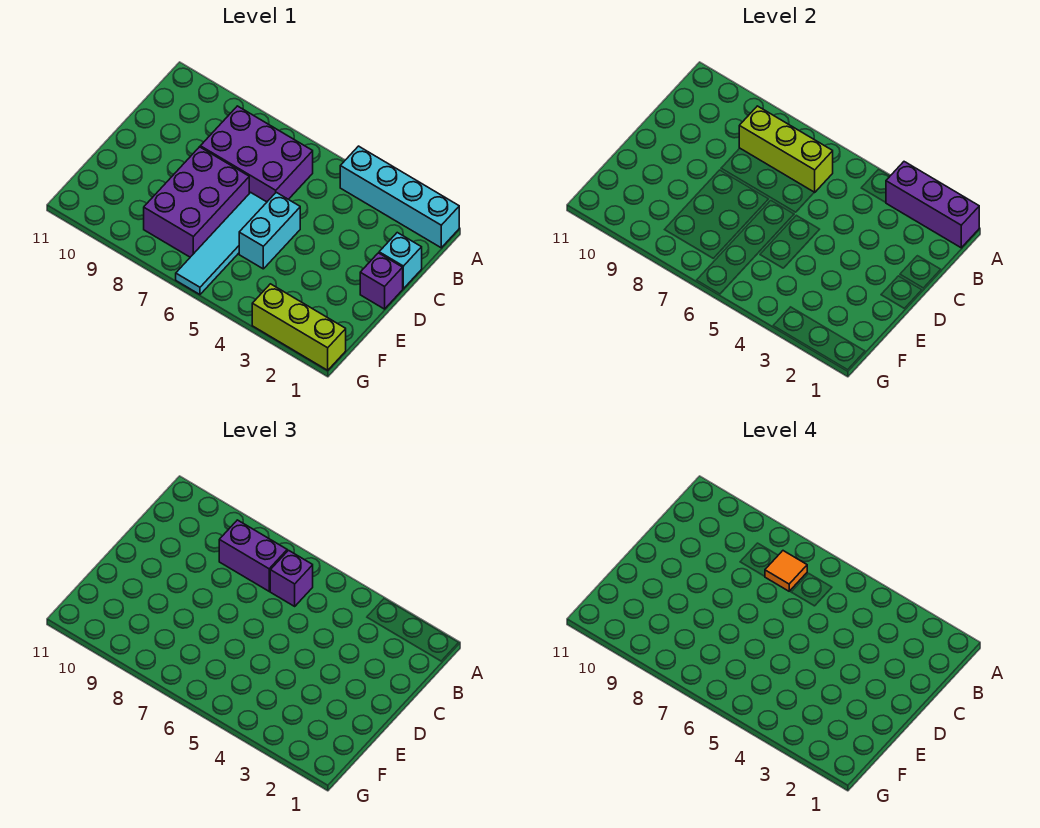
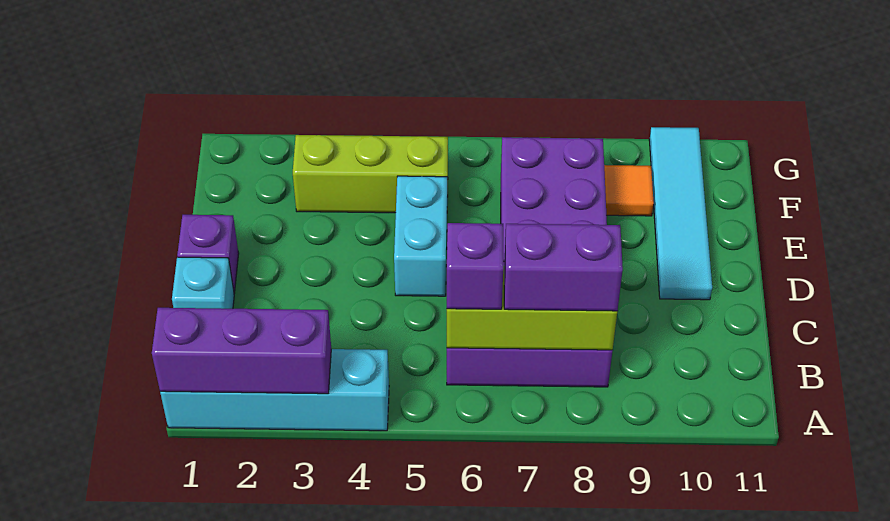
orange tile B7 level 4 -> orange tile F9 level 1
cyan tile D6:G6 level 1 -> cyan tile D10:G10 level 1
lime brick G1:G3 level 1 -> lime brick F3:F5 level 1

